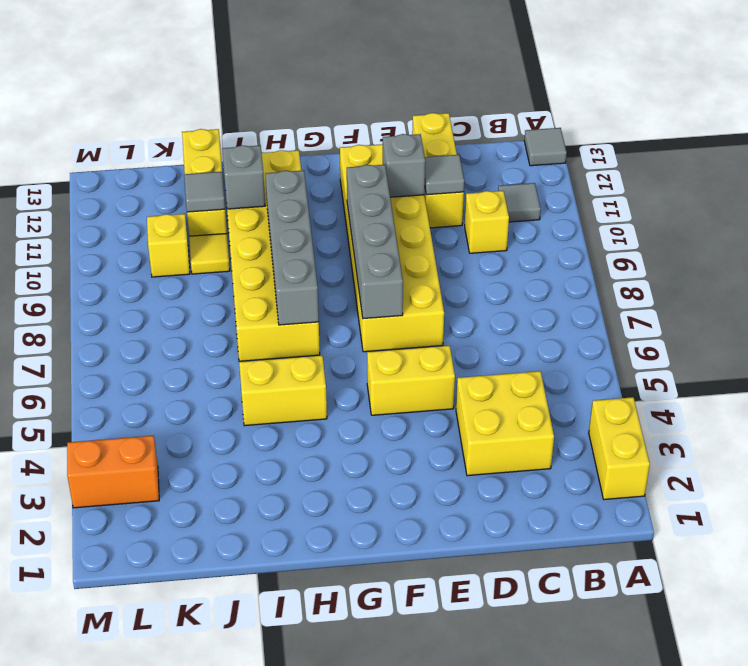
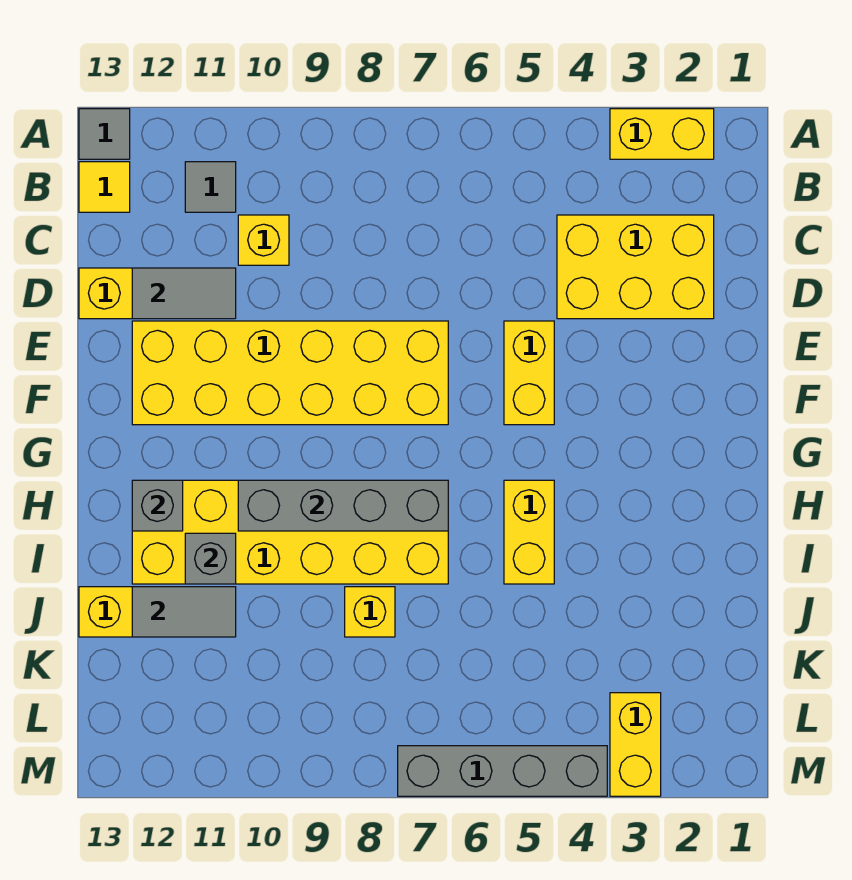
yellow brick C3:D4 level 1 -> yellow brick C2:D4 level 1
grey tile D11 level 2 -> grey tile D11:D12 level 2
grey brick E11 level 2 -> grey brick H12 level 2
grey brick F7:F10 level 2 -> grey brick M4:M7 level 1
yellow tile J10 level 1 -> yellow tile B13 level 1
grey tile J11 level 2 -> grey tile J11:J12 level 2
yellow brick K10 level 1 -> yellow brick J8 level 1
orange brick L3:M3 level 1 -> yellow brick L3:M3 level 1

